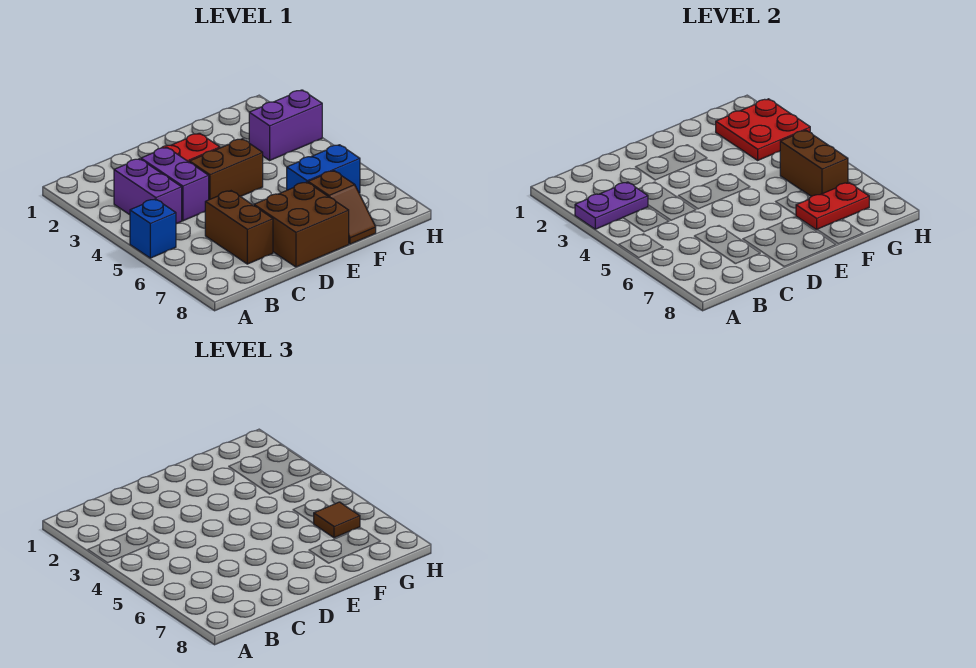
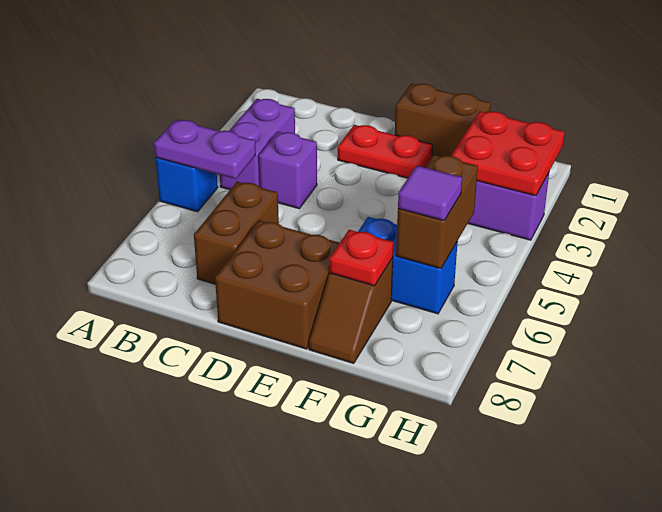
purple plate A3:B3 level 2 -> purple plate A5:B5 level 2
purple brick C3:C4 level 1 -> purple brick C4 level 1
brown brick D4:E4 level 1 -> brown brick E1:F1 level 1
red plate F7:G7 level 2 -> red plate F7 level 2
brown tile G6 level 3 -> purple tile G6 level 3

